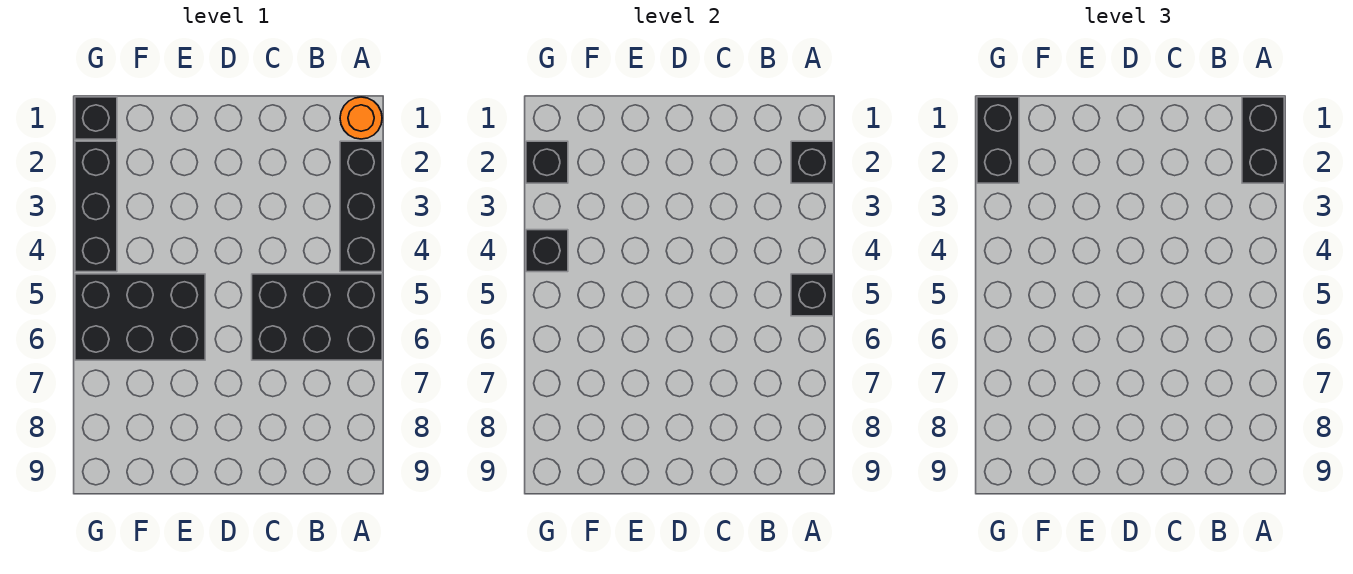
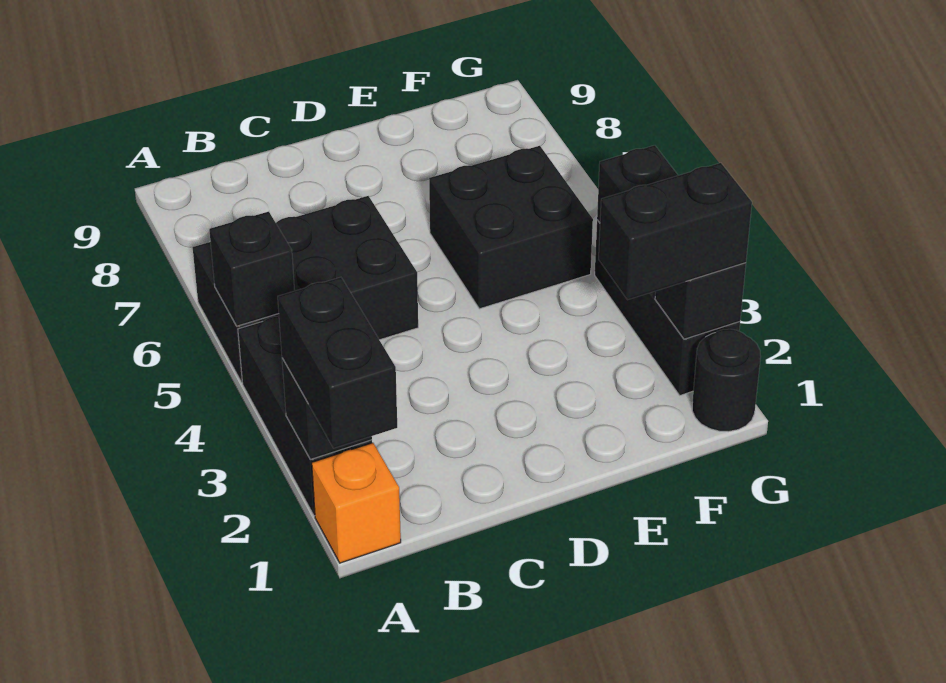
orange round brick A1 level 1 -> orange brick A1 level 1
black brick E5:G6 level 1 -> black brick E5:F6 level 1
black brick G1 level 1 -> black round brick G1 level 1
black brick G1:G2 level 3 -> black brick F2:G2 level 3

